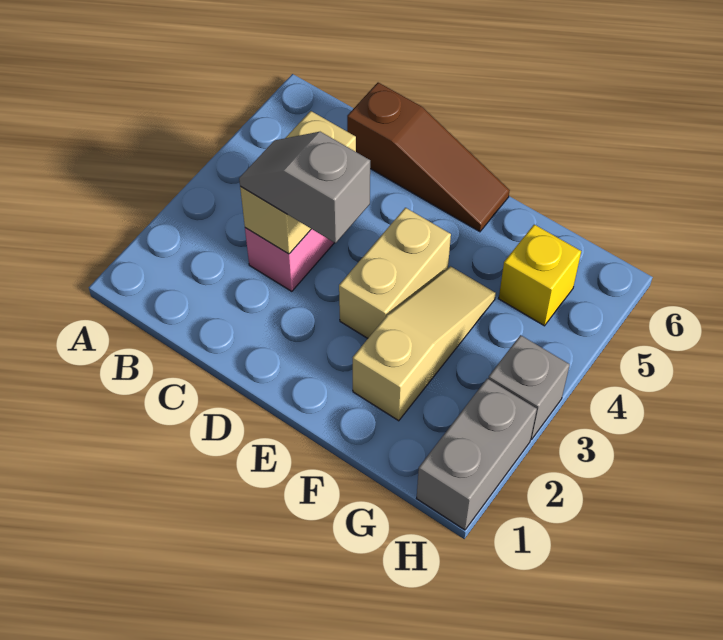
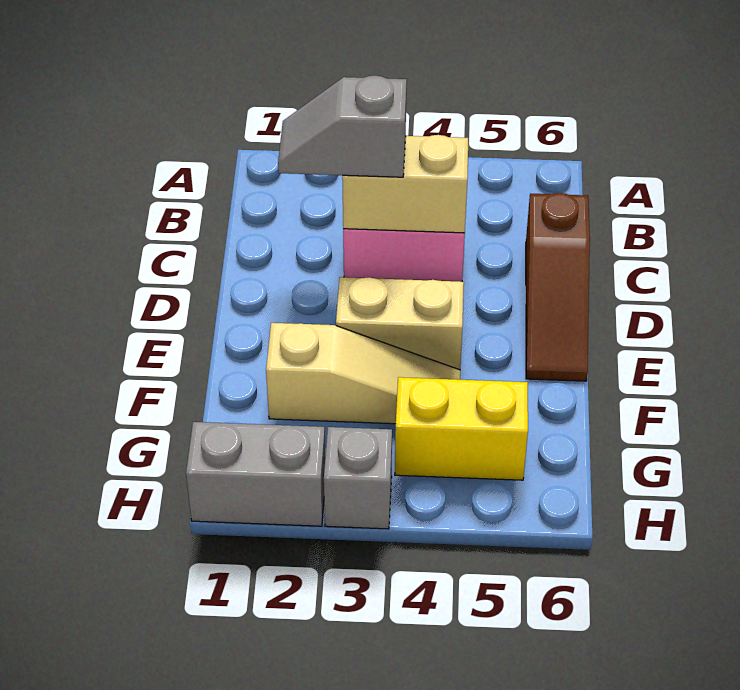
grey slope C3:D3 level 3 top D -> grey slope C2:C3 level 3 top 3
yellow brick G5 level 1 -> yellow brick G4:G5 level 1

